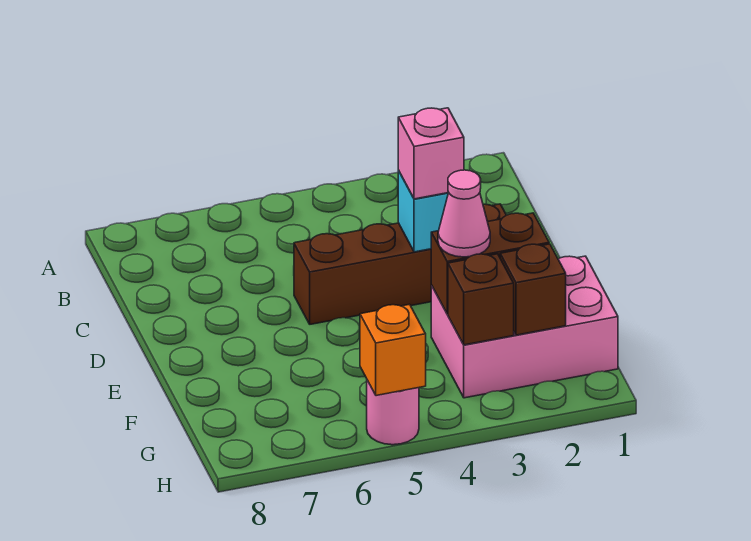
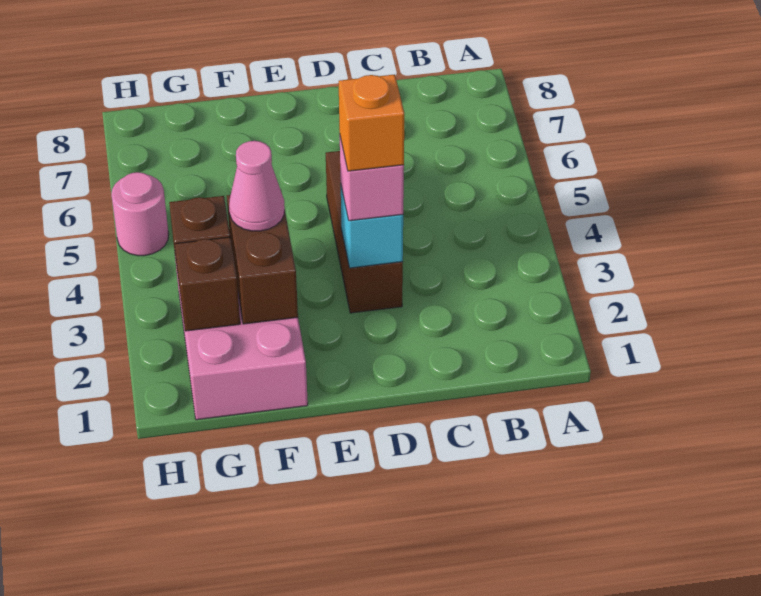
brown brick D2:D5 level 1 -> brown brick D3:D5 level 1
orange brick H5 level 2 -> orange brick D3 level 4

